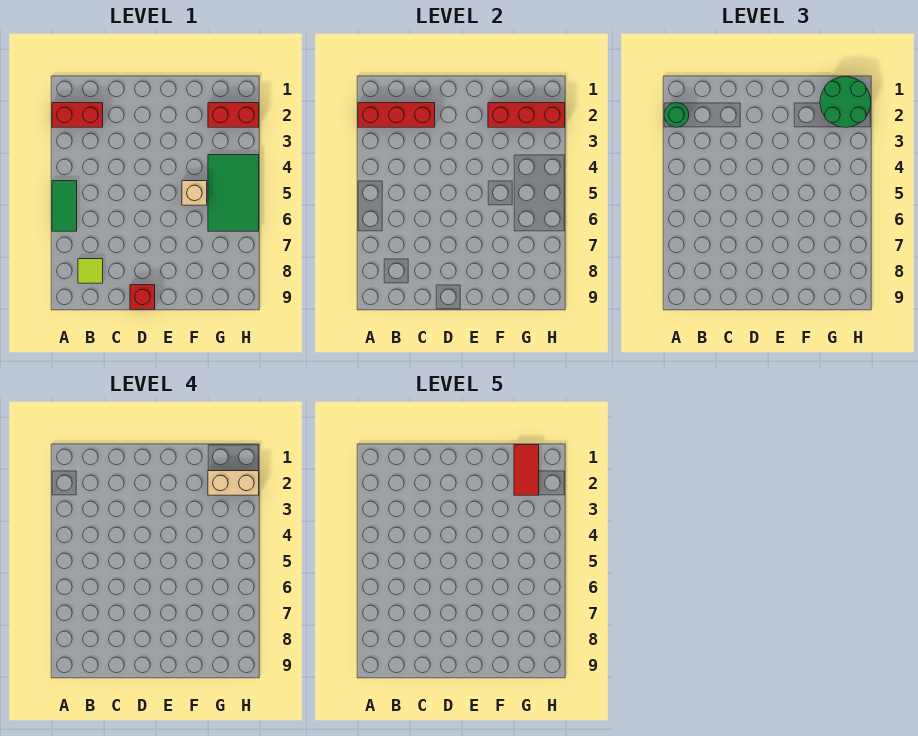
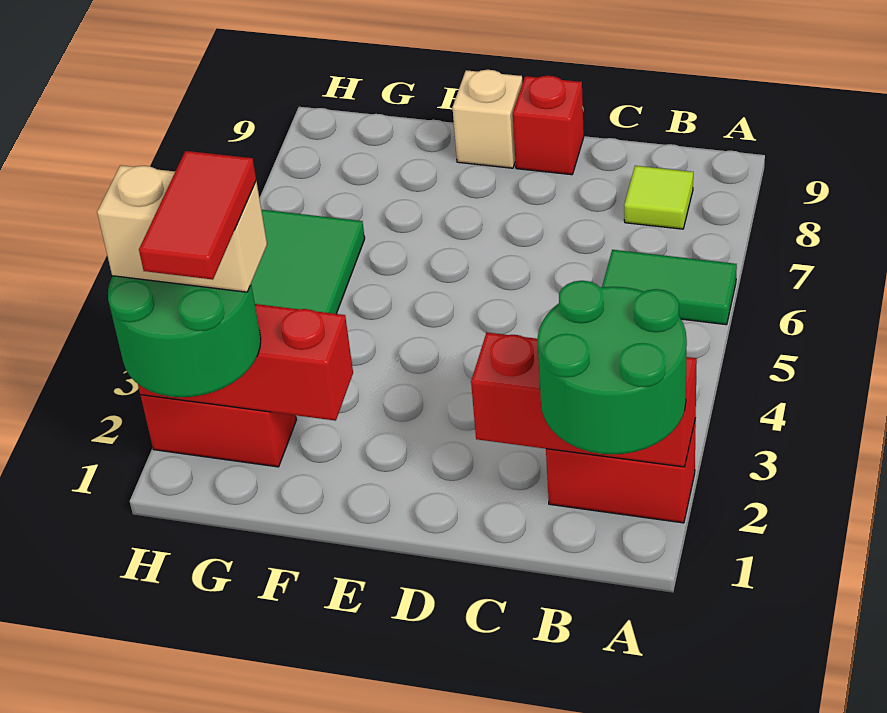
green round brick A2 level 3 -> green round brick A1:B2 level 3
green tile A5:A6 level 1 -> green tile A6:B6 level 1
tan brick F5 level 1 -> tan brick E9 level 1

